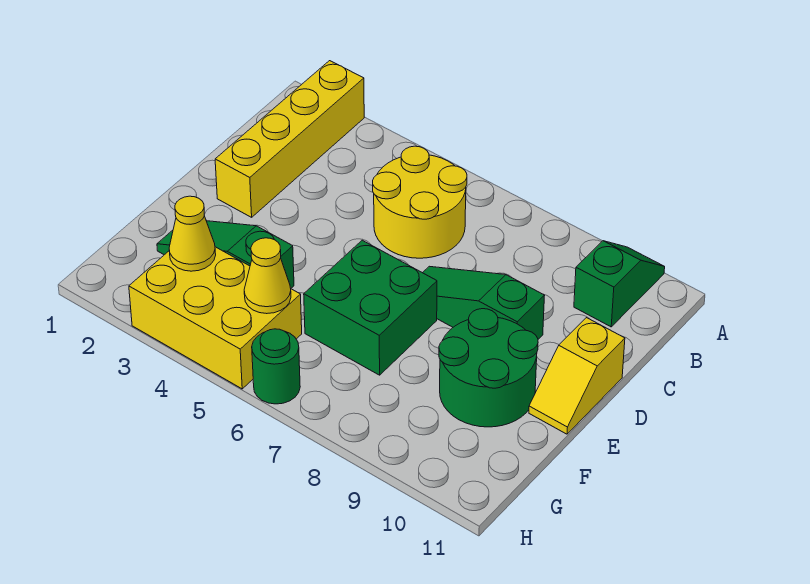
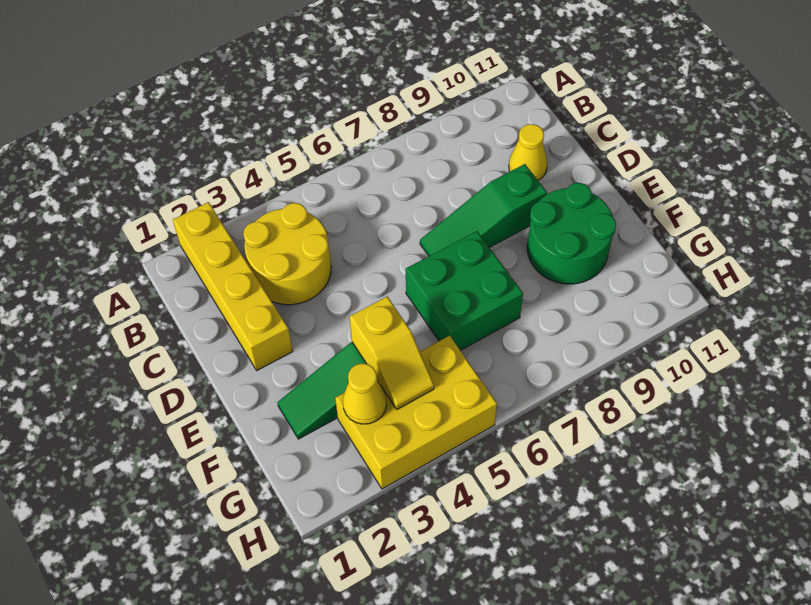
green slope A10:B10 level 1 top B -> none
yellow round brick B5:C6 level 1 -> yellow round brick B3:C4 level 1
yellow slope D11:E11 level 1 top D -> yellow slope F4:G4 level 2 top F
yellow cone G5 level 2 -> yellow cone C10 level 1
green round brick H6 level 1 -> none

